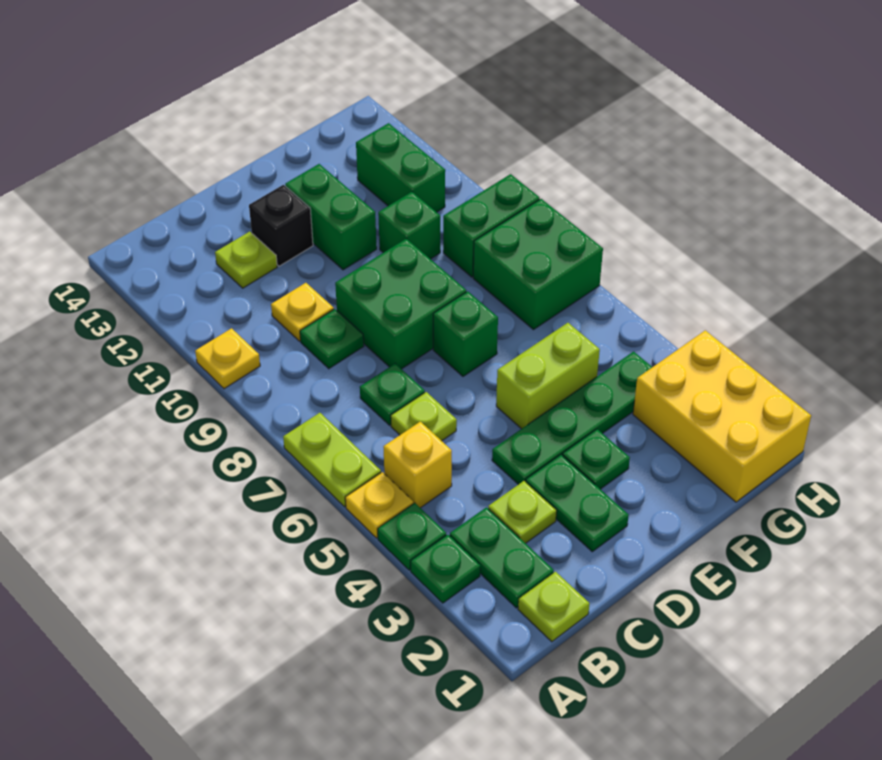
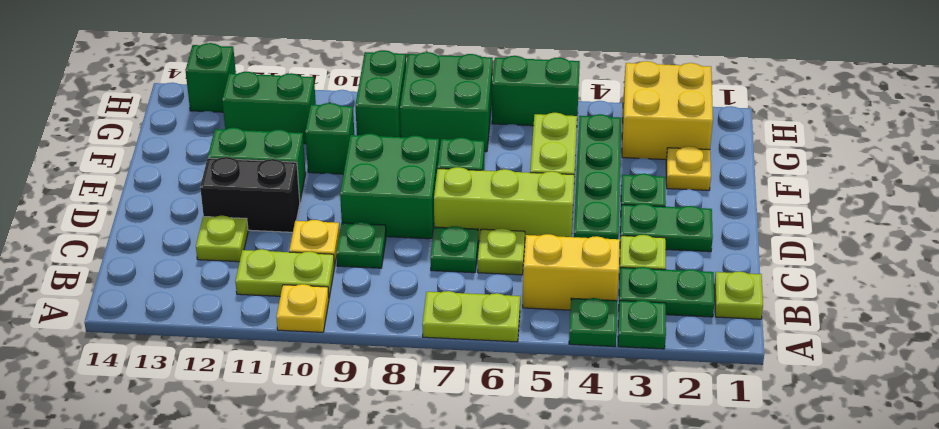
yellow plate A5 level 1 -> yellow plate F2 level 1
yellow brick B5 level 1 -> yellow brick B4:B5 level 1
none -> lime plate B10:B11 level 1
none -> lime brick D5:D7 level 1
black brick D12 level 1 -> black brick D11:D12 level 1
yellow brick G1:H3 level 1 -> yellow brick G2:H3 level 1
none -> green brick H5:H6 level 1
none -> green brick H13 level 1

